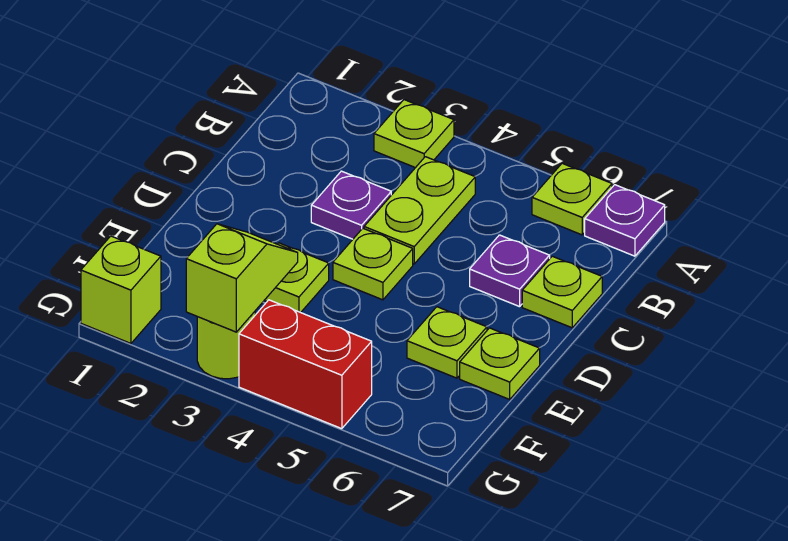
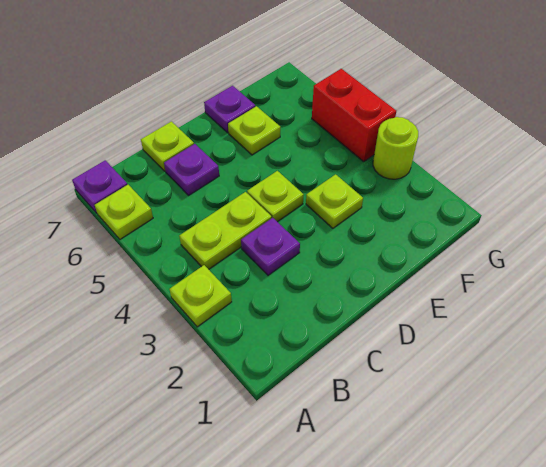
lime plate E7 level 1 -> purple plate E7 level 1
lime slope F3:G3 level 2 top G -> none
lime brick G1 level 1 -> none

